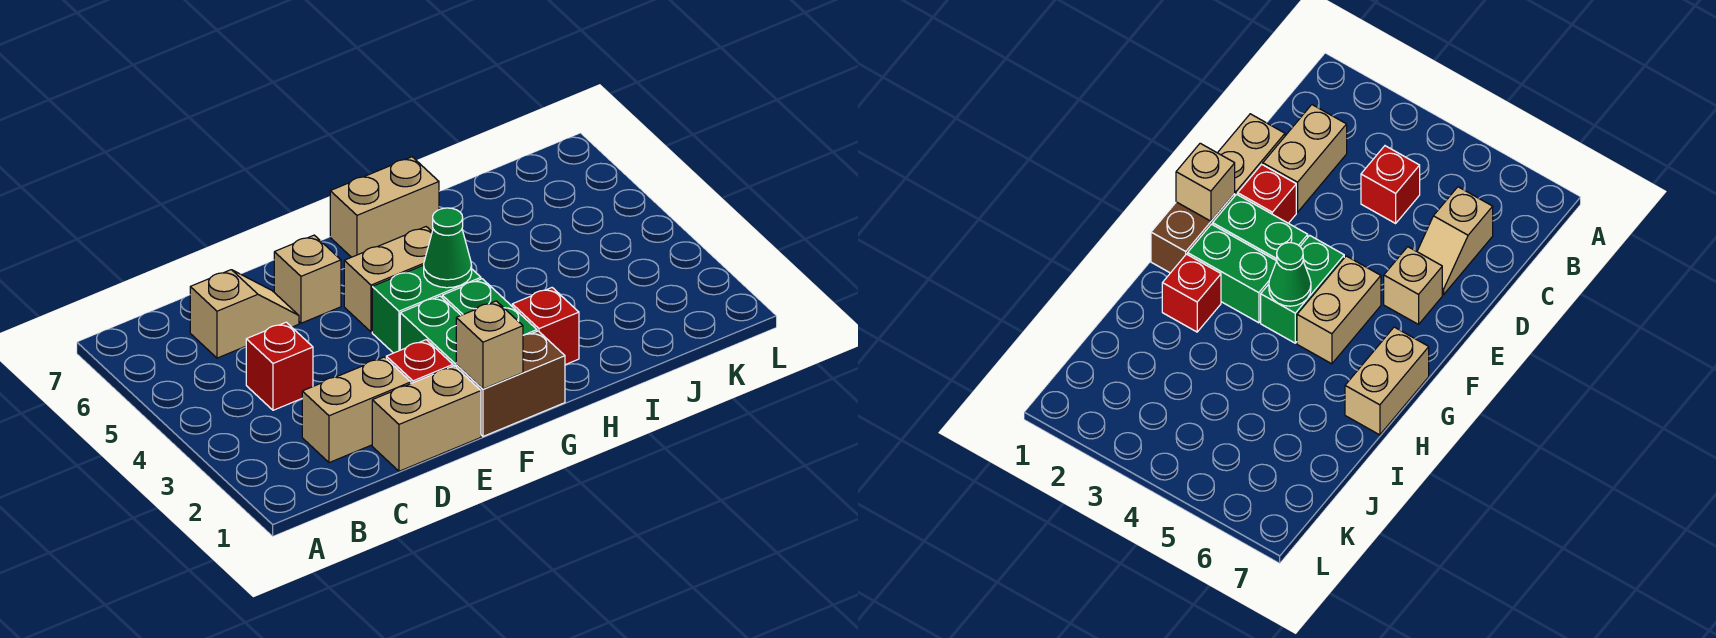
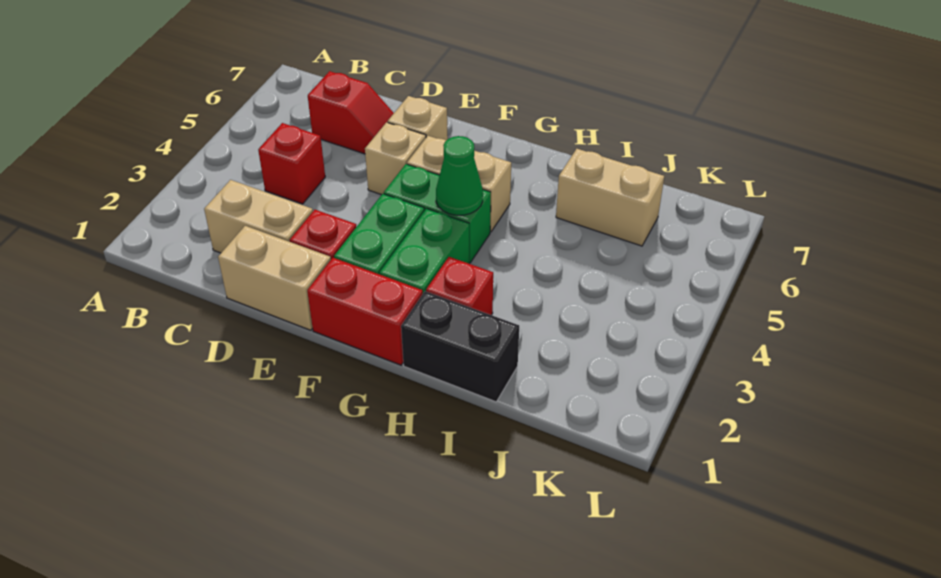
tan slope C6:D6 level 1 top C -> red slope C6:D6 level 1 top C
brown brick F1:G1 level 1 -> red brick F1:G1 level 1
tan brick F1 level 2 -> tan brick E5 level 1
tan brick G7:H7 level 1 -> tan brick I6:J6 level 1
none -> black brick H1:I1 level 1

